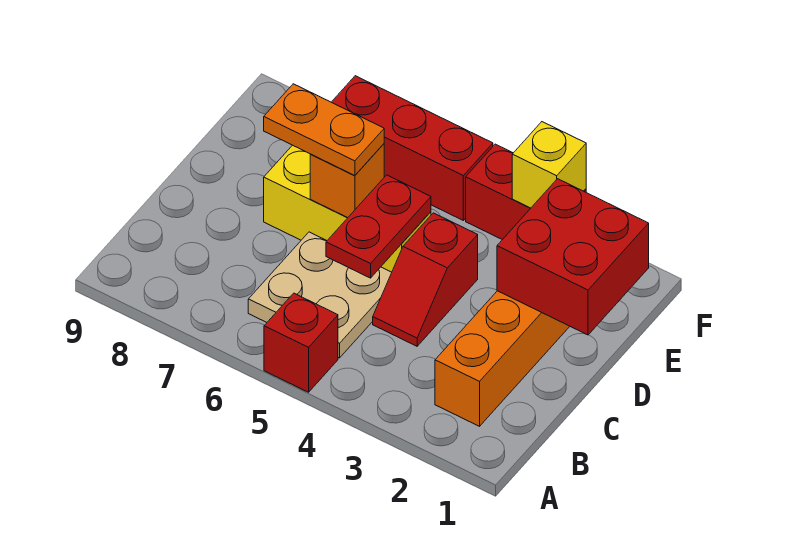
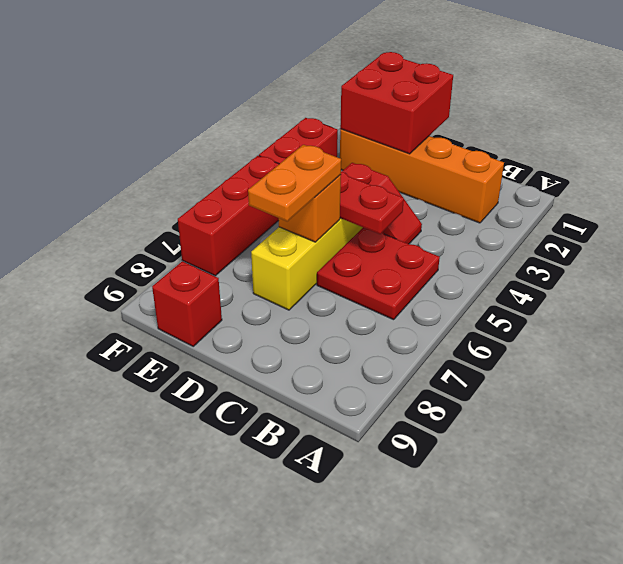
red brick A5 level 1 -> red brick E9 level 1
tan plate B5:C6 level 1 -> red plate B5:C6 level 1
yellow brick F3 level 2 -> none

